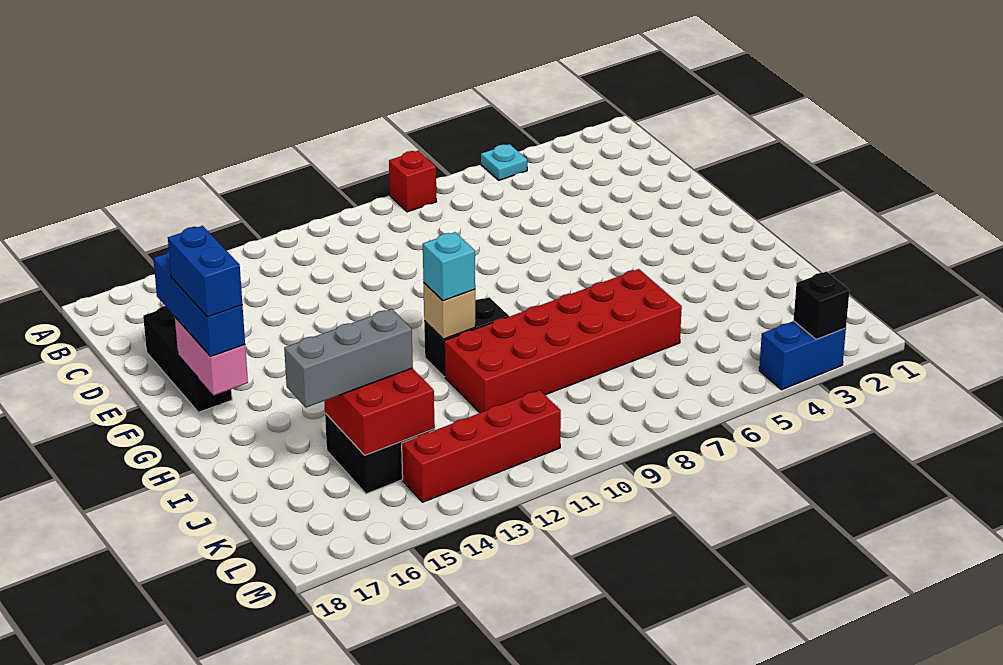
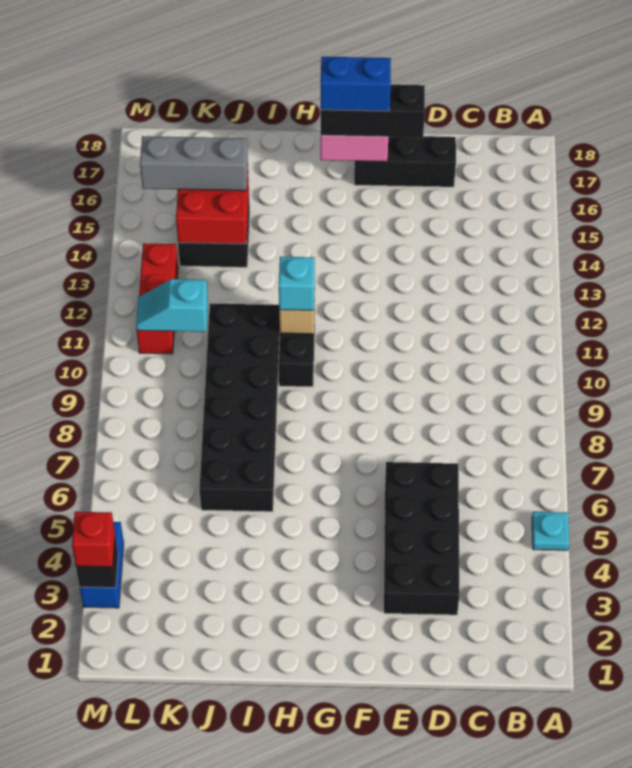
red brick A8 level 1 -> red brick M3 level 3
none -> black brick D3:E6 level 1
blue brick E17:G17 level 3 -> black brick E17:G17 level 3
red brick I6:J11 level 1 -> black brick I6:J11 level 1
grey brick J14:J16 level 3 -> grey brick J15:L15 level 3
none -> cyan slope K11:L11 level 2 top K
red brick L11:L14 level 1 -> red brick L11:L13 level 1

